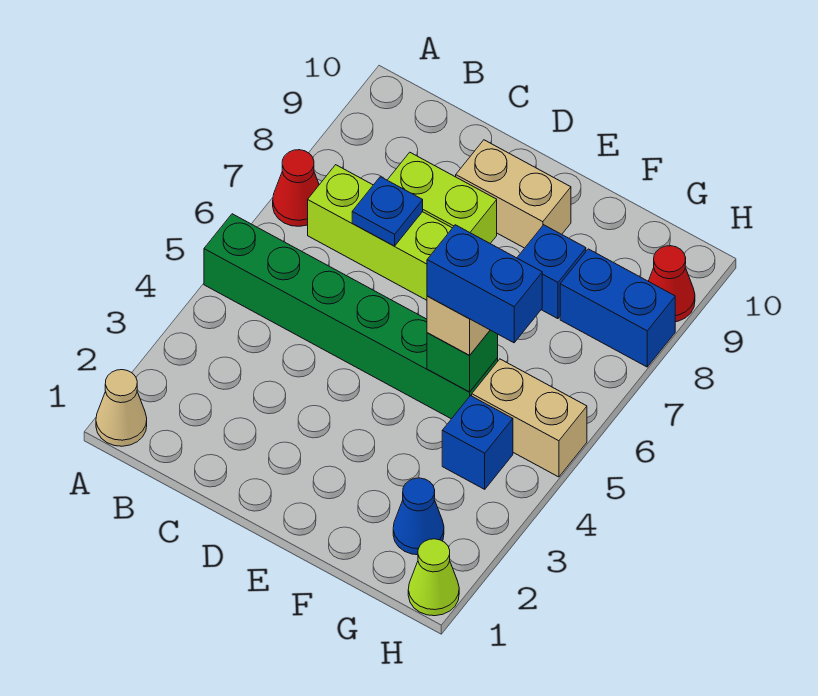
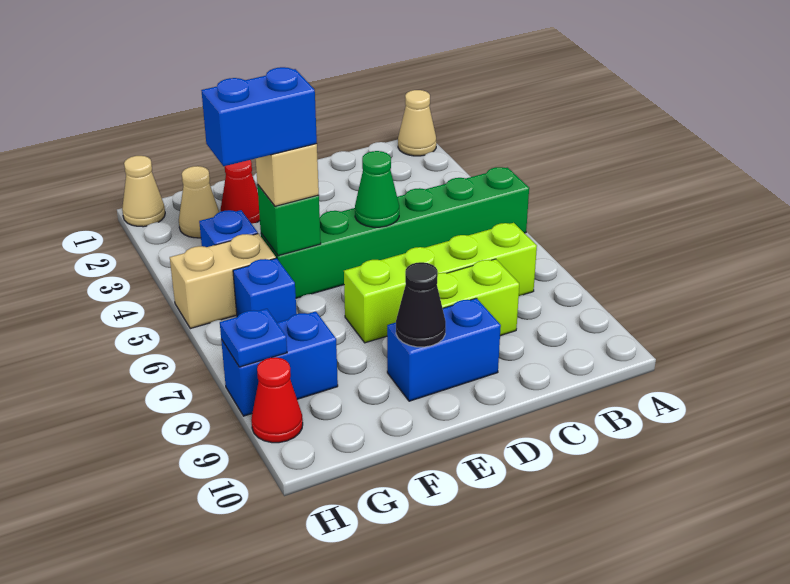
red cone A7 level 1 -> red cone F2 level 1
blue plate C7 level 2 -> blue plate H8 level 2
none -> green cone D5 level 2
tan brick D9:E9 level 1 -> blue brick D9:E9 level 1
none -> black cone E9 level 2
blue brick F8 level 1 -> blue brick G6 level 1
blue cone G2 level 1 -> tan cone G2 level 1
lime cone H1 level 1 -> tan cone H1 level 1

